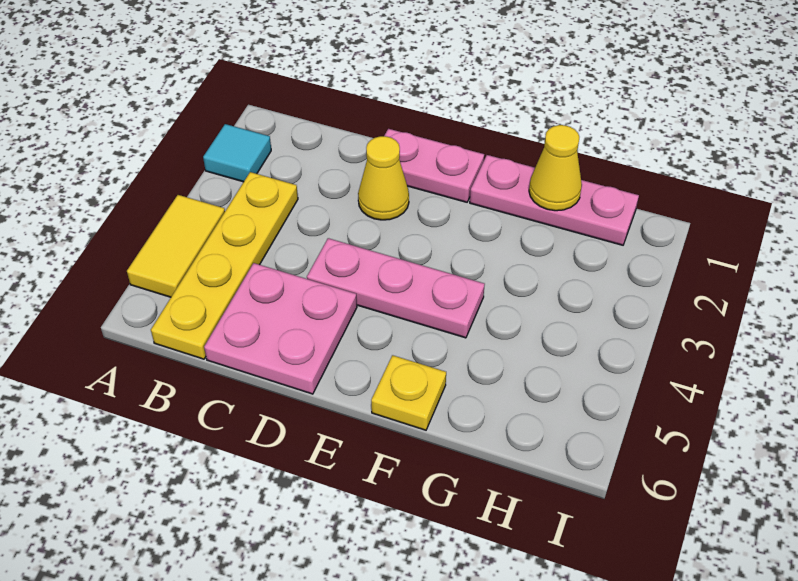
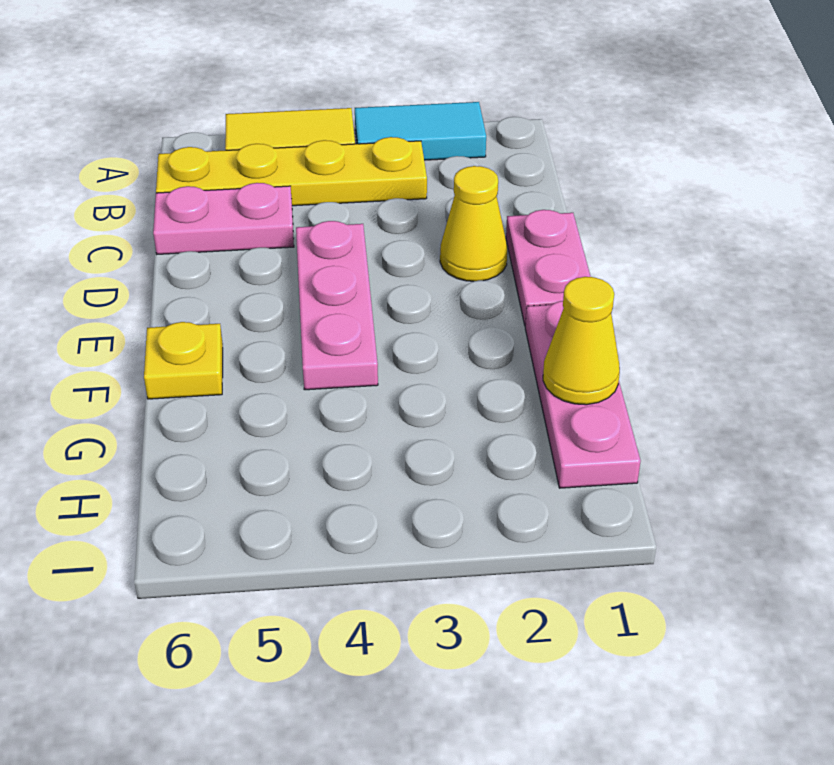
cyan tile A2 level 1 -> cyan tile A2:A3 level 1
pink plate C5:D6 level 1 -> pink plate C5:C6 level 1

